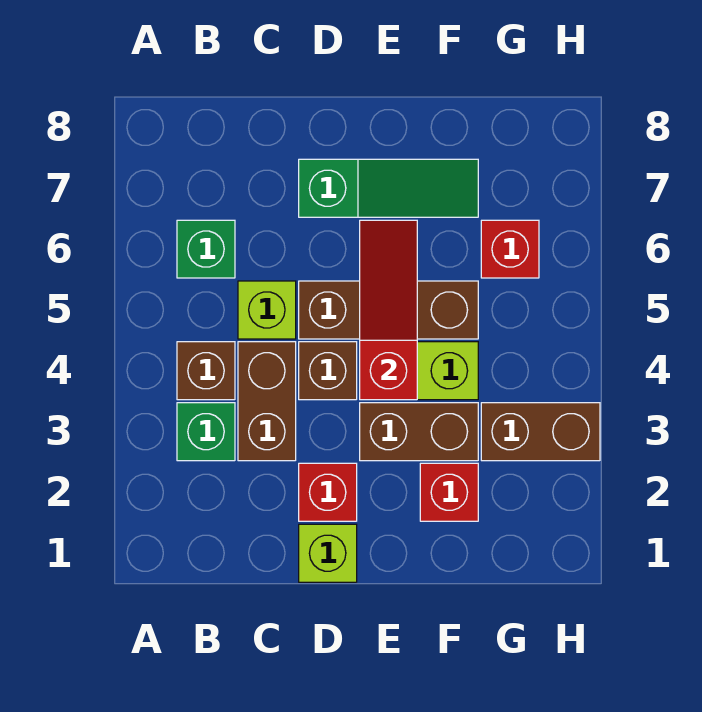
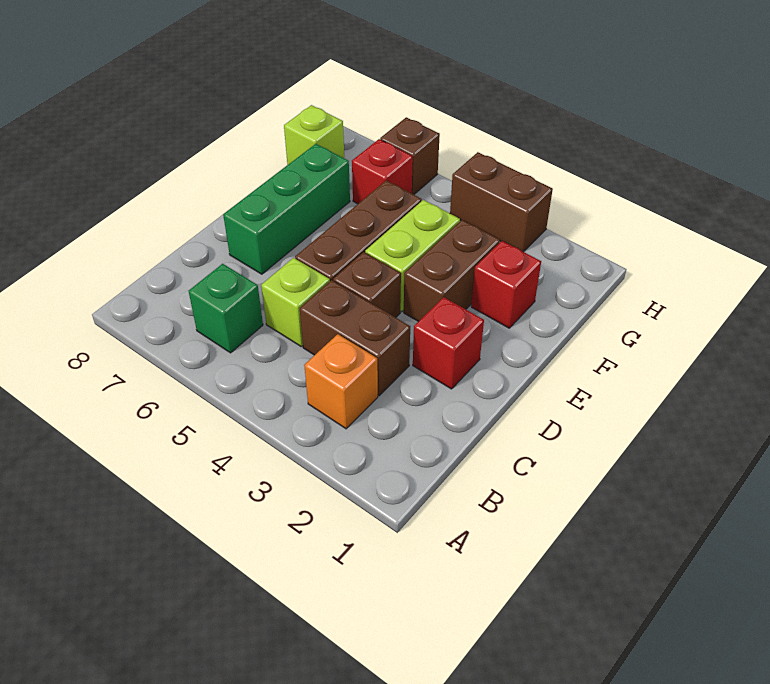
green brick B3 level 1 -> orange brick B3 level 1
brown brick B4 level 1 -> brown brick H6 level 1
lime brick D1 level 1 -> lime brick G8 level 1
green slope D7:F7 level 1 top D -> green brick D7:F7 level 1
red slope E4:E6 level 2 top 4 -> none
brown brick G3:H3 level 1 -> brown brick H3:H4 level 1

